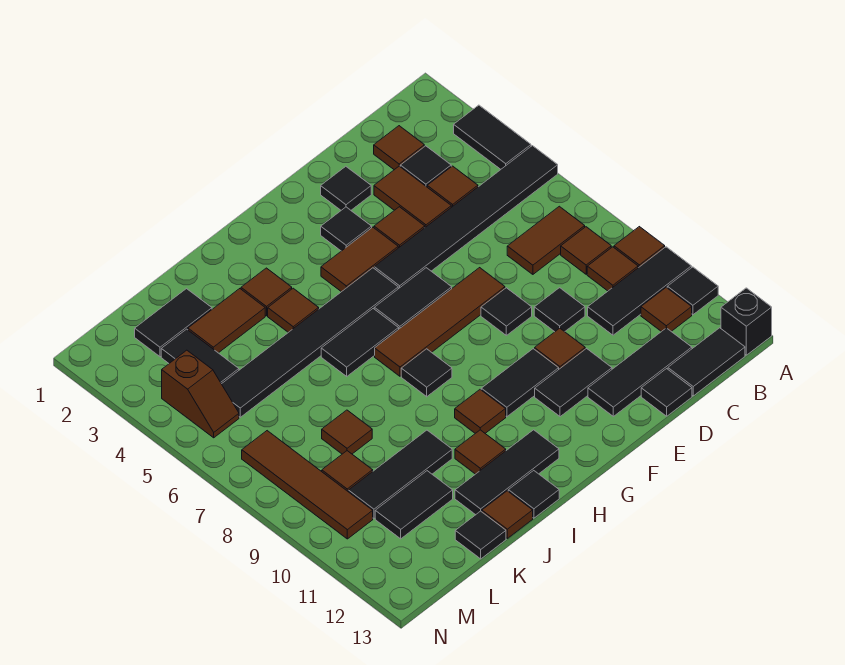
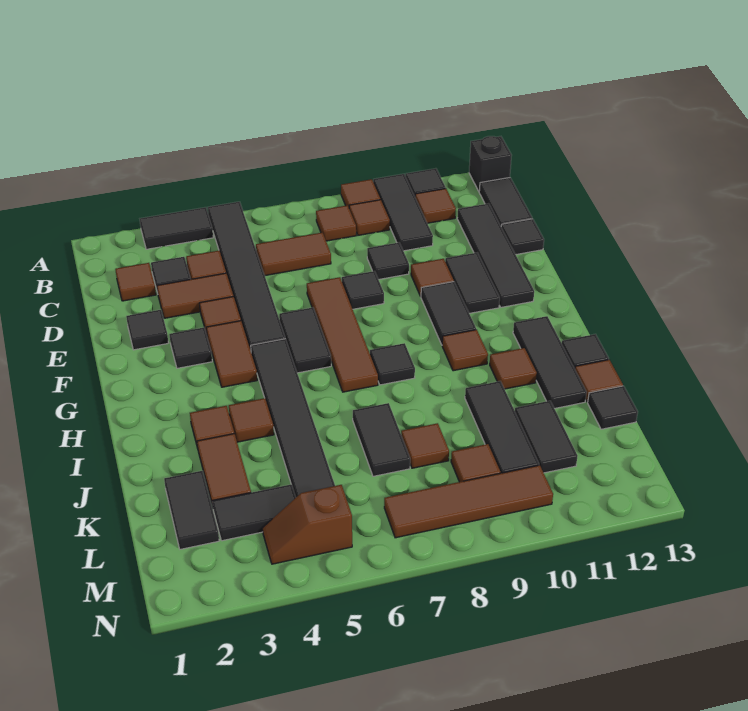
brown tile B7:C7 level 1 -> brown tile C6:C7 level 1
black tile C12:E12 level 1 -> black tile C12:F12 level 1
black tile H6:I6 level 1 -> black tile J7:K7 level 1
brown slope M4:M5 level 1 top 4 -> brown slope M4:M5 level 1 top 5

